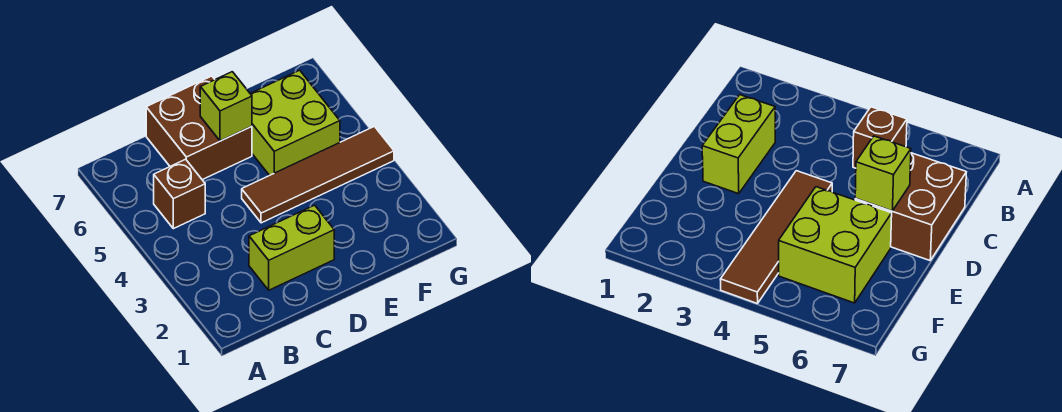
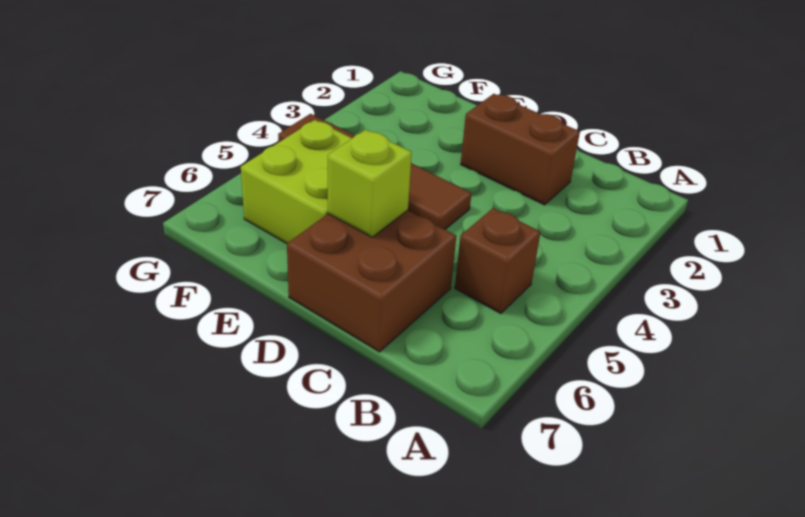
lime brick C2:D2 level 1 -> brown brick C2:D2 level 1

